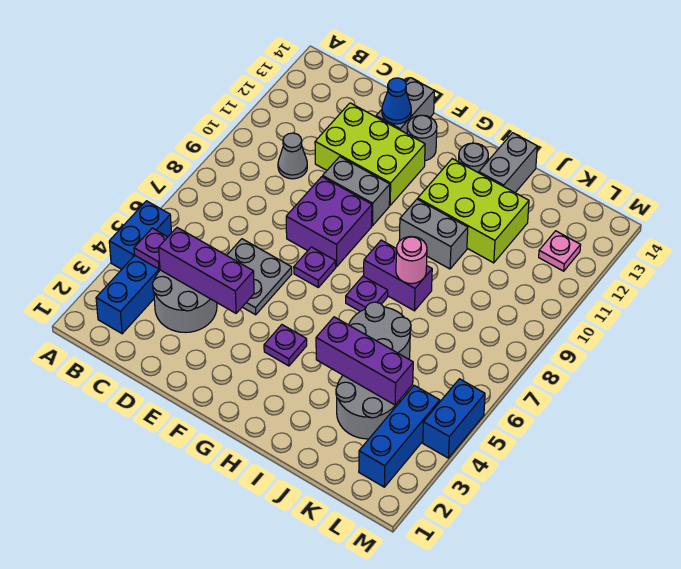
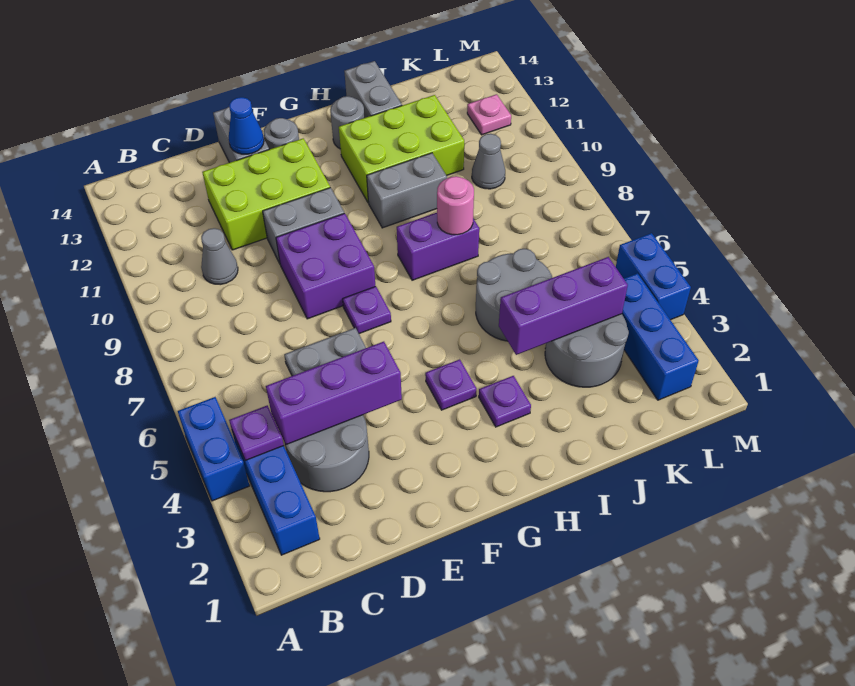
purple plate H7 level 1 -> purple plate H3 level 1
none -> grey cone K10 level 1

